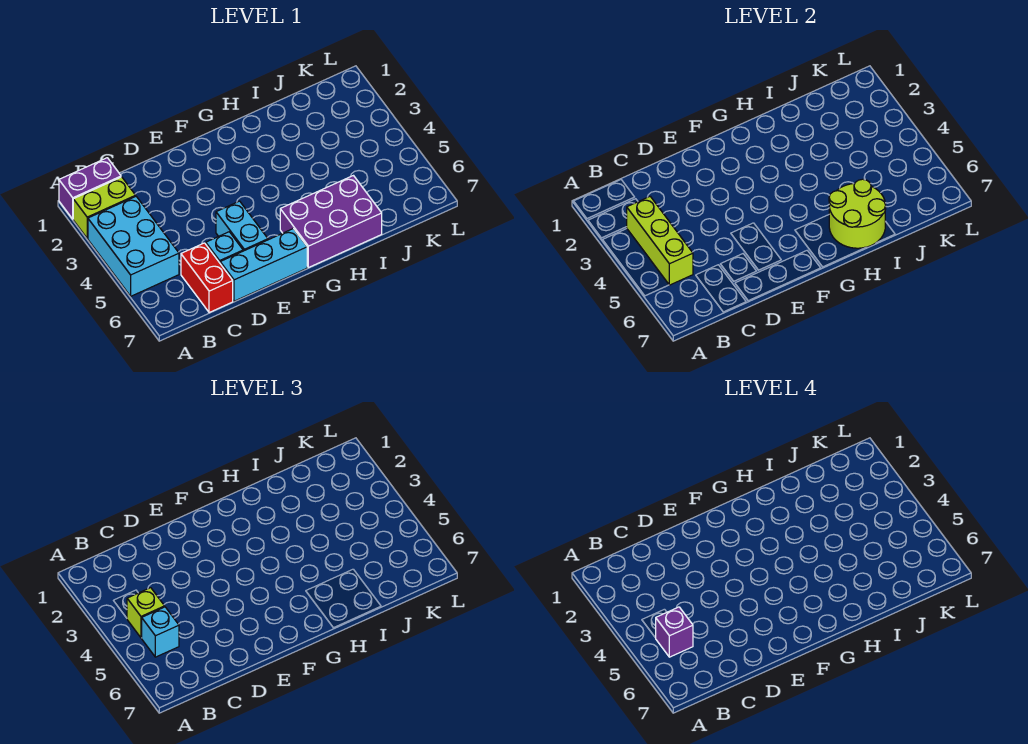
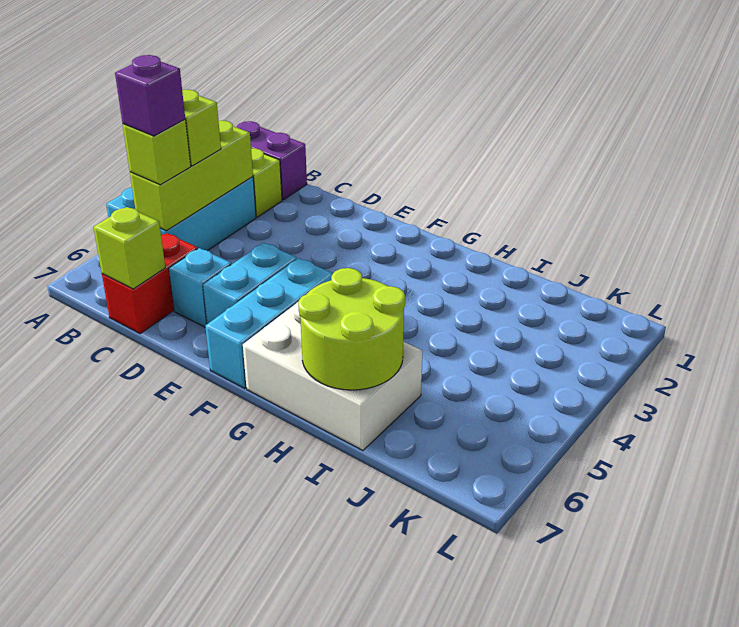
cyan brick B5 level 3 -> lime brick B5 level 3
none -> lime brick C7 level 2
cyan brick D7:F7 level 1 -> cyan brick F5:F7 level 1
purple brick G6:I7 level 1 -> white brick G6:I7 level 1

